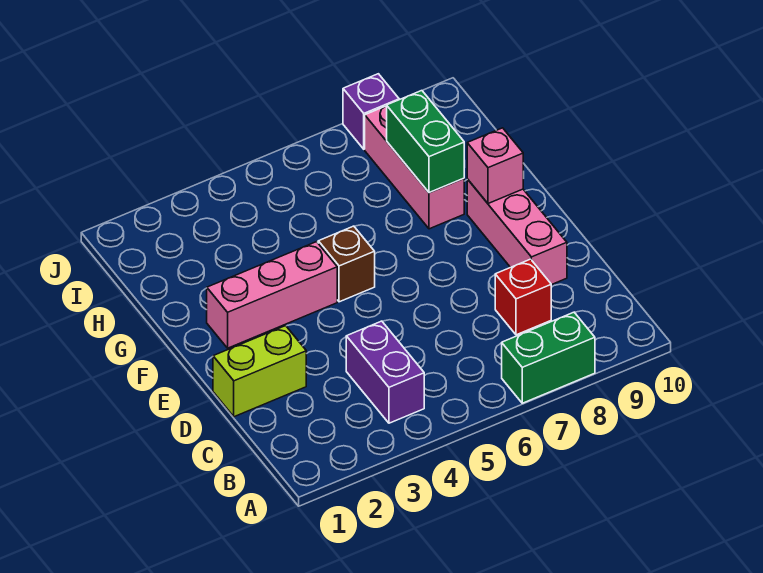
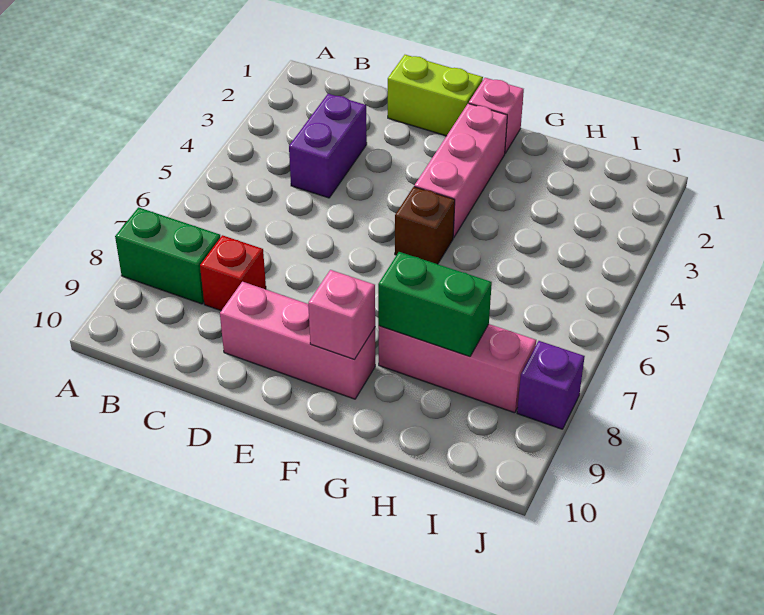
green brick A7:A8 level 1 -> green brick A8:B8 level 1
purple brick B4:C4 level 1 -> purple brick C3:C4 level 1
lime brick D1:D2 level 1 -> lime brick D1:E1 level 1
none -> pink brick F1 level 1

